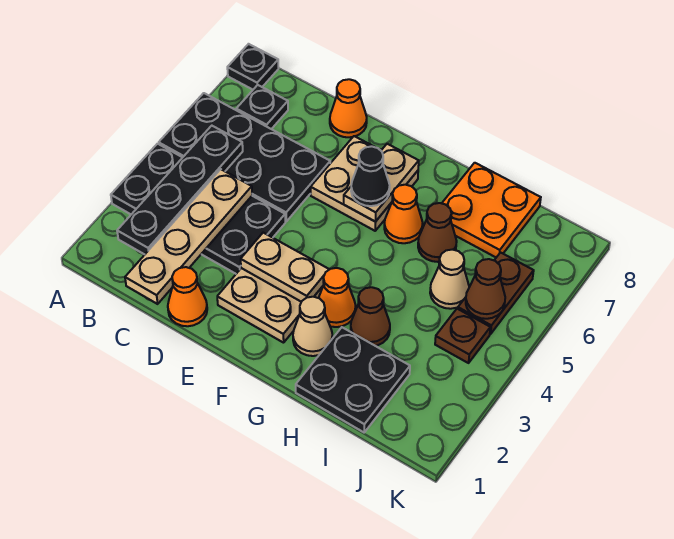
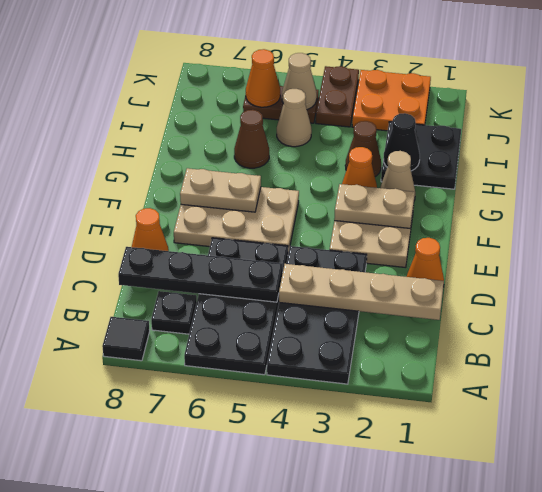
black plate A8 level 1 -> black tile A8 level 1
black plate B2:B5 level 2 -> black plate C5:C8 level 2
tan plate E3:F3 level 2 -> tan plate F2:F3 level 2
tan plate E6:F7 level 1 -> tan plate E5:F7 level 1
black cone F6 level 3 -> black cone H2 level 2
orange cone G6 level 1 -> orange cone J6 level 2
orange plate H7:I8 level 1 -> orange plate J2:K3 level 1
brown plate J4 level 1 -> brown plate J4:K4 level 1
brown cone J5 level 2 -> tan cone J5 level 2

